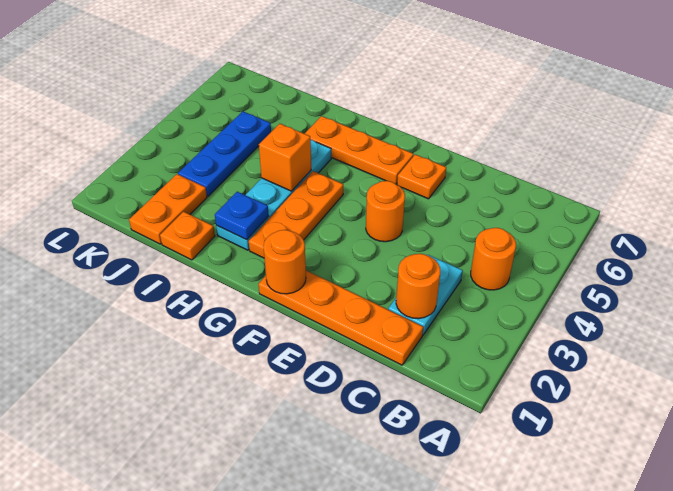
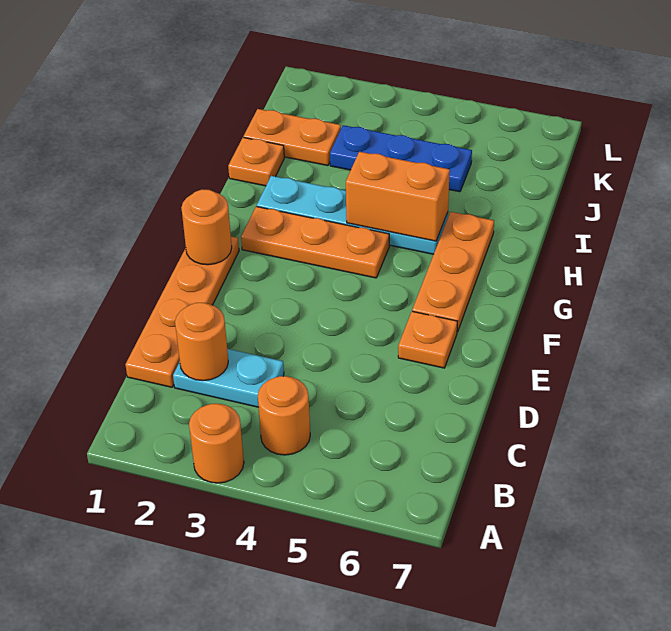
orange round brick E4 level 1 -> orange round brick A3 level 1
blue plate H2 level 2 -> none
orange brick H4 level 2 -> orange brick H4:H5 level 2

